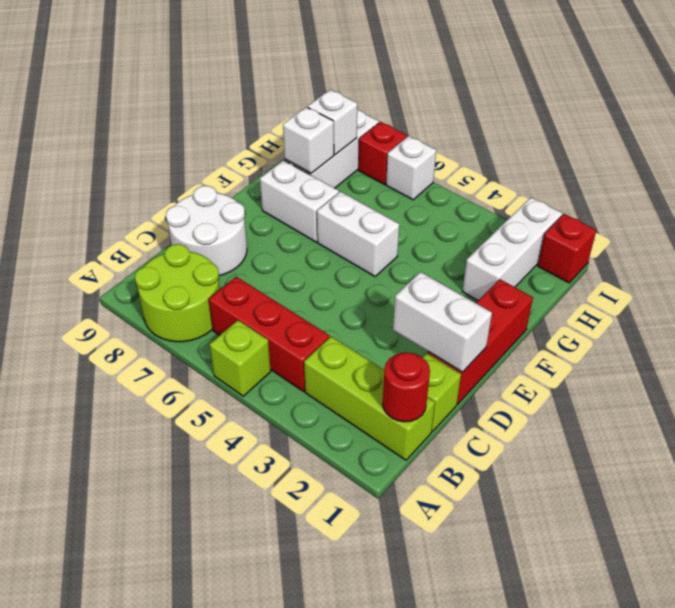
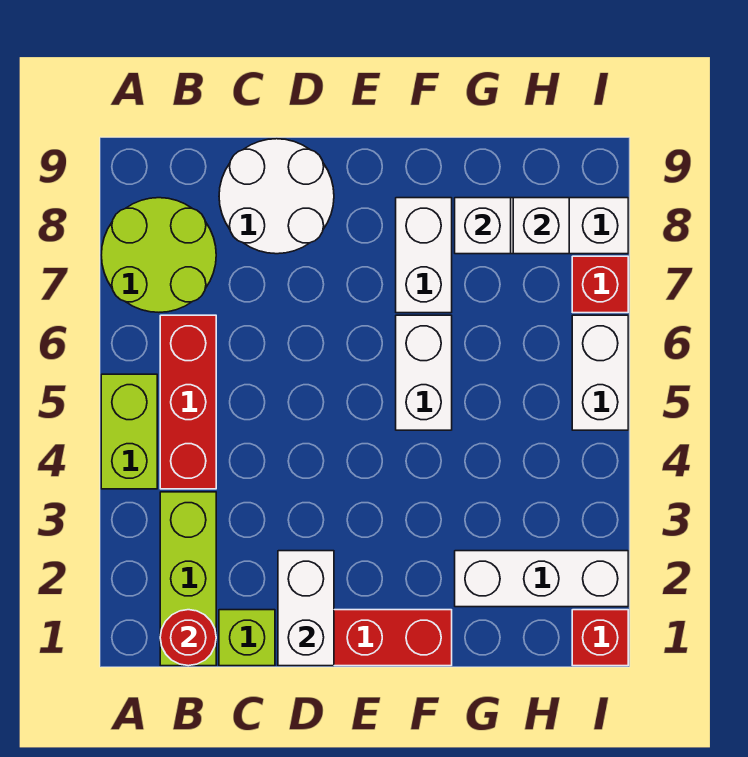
lime brick A5 level 1 -> lime brick A4:A5 level 1
white brick I6 level 1 -> white brick I5:I6 level 1

